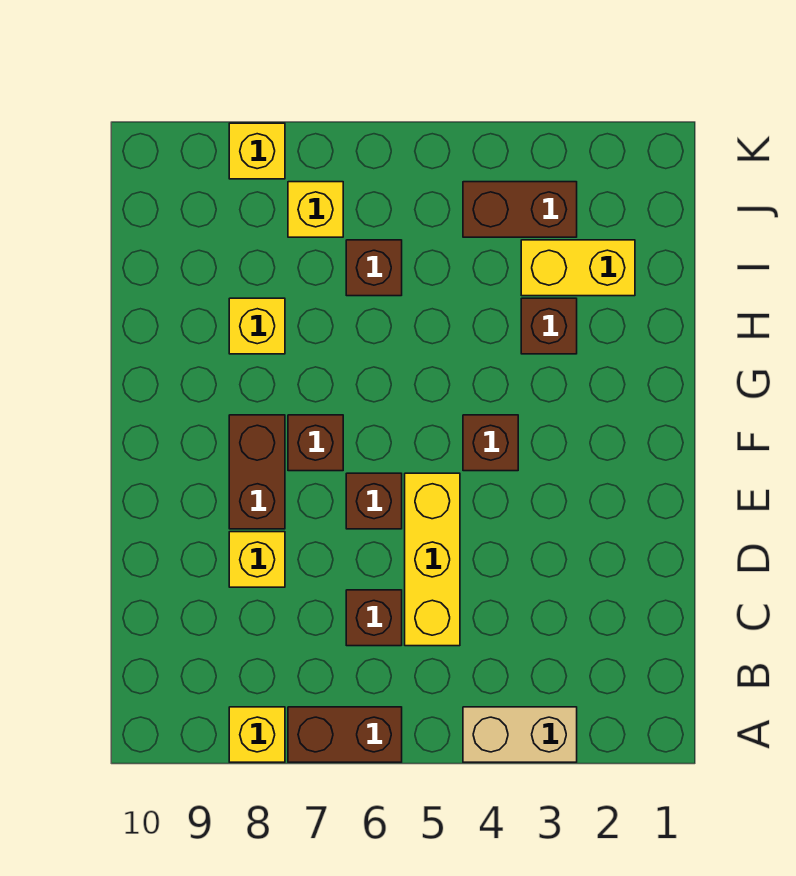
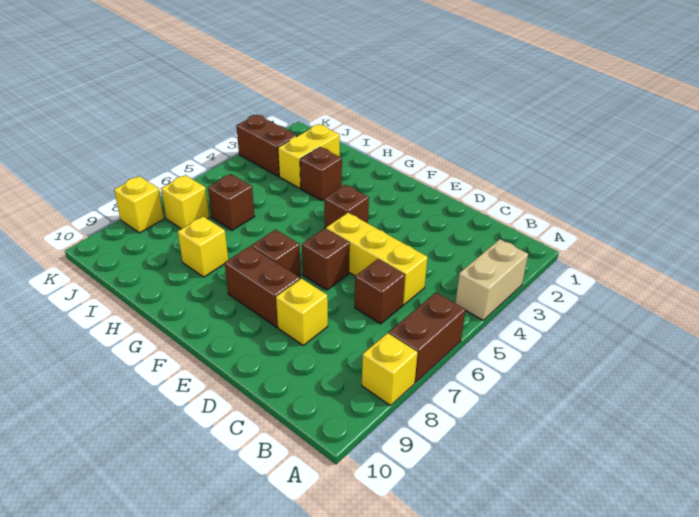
brown brick J3:J4 level 1 -> brown brick J3:K3 level 1

